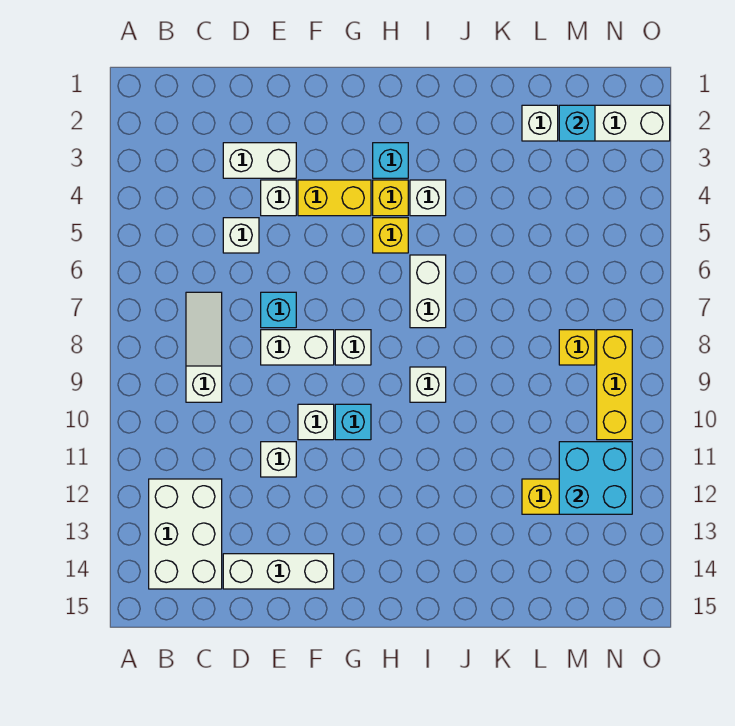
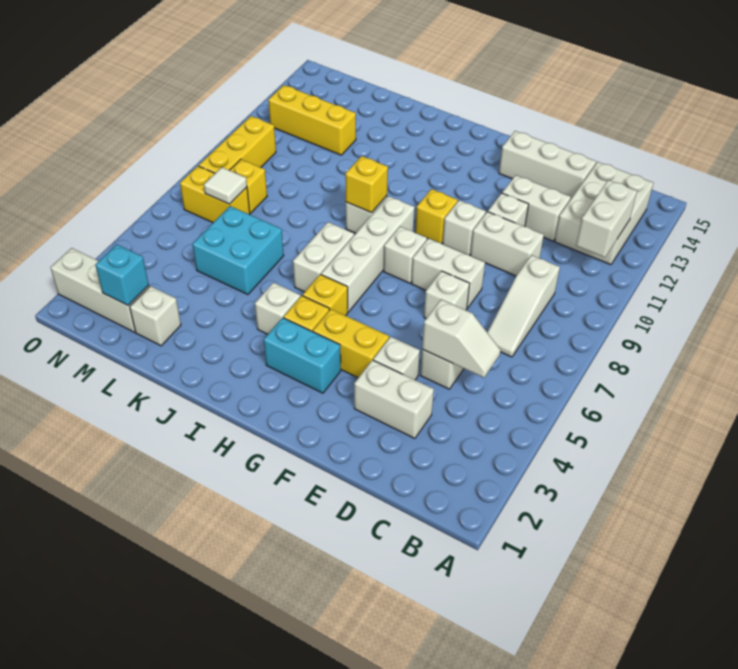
none -> white brick B11:B12 level 2
none -> white slope C5:D5 level 2 top D
none -> white brick D10:E10 level 1
none -> white brick D12:E12 level 1
cyan brick E7 level 1 -> white brick E7 level 1
cyan brick G10 level 1 -> yellow brick G10 level 1
cyan brick H3 level 1 -> cyan brick G3:H3 level 1
none -> white brick H6:H9 level 1
none -> yellow brick I9 level 2
none -> yellow brick M7:N7 level 1
none -> white tile M7 level 2
cyan brick M11:N12 level 2 -> cyan brick K5:L6 level 1

